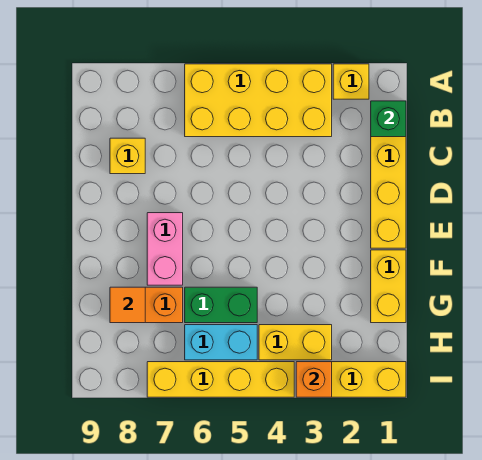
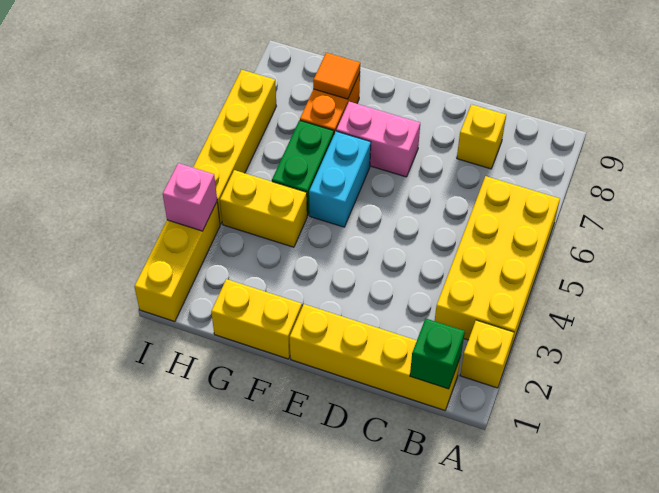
yellow brick H3:H4 level 1 -> yellow brick G4:H4 level 1
cyan brick H5:H6 level 1 -> cyan brick F5:F6 level 1
orange brick I3 level 2 -> pink brick I3 level 2

